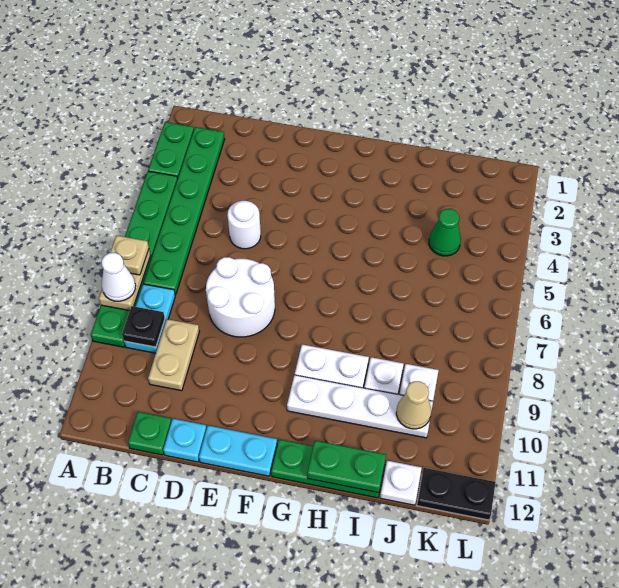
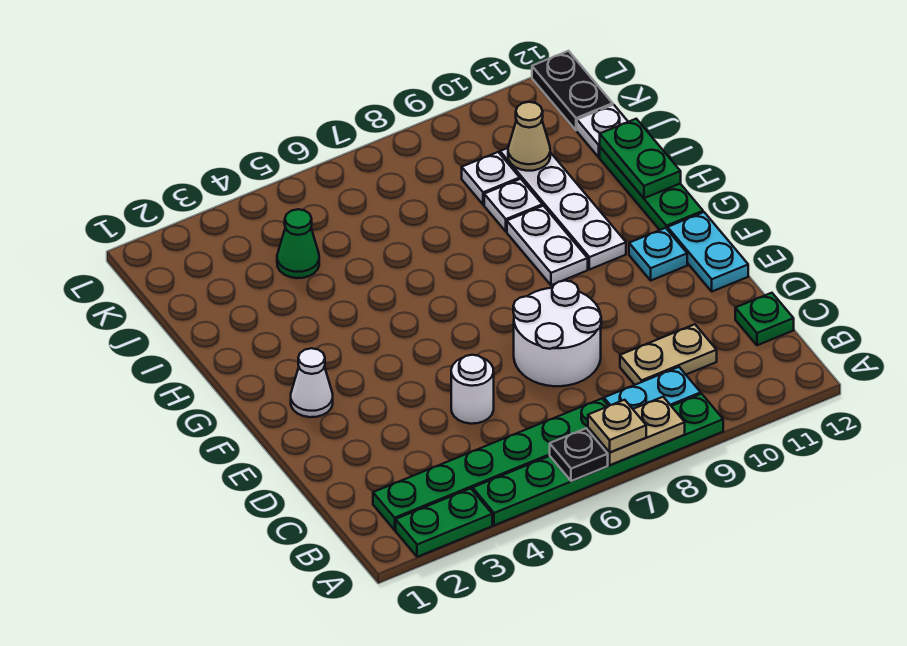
white cone A8 level 3 -> white cone F2 level 1
black plate B9 level 2 -> black plate A6 level 2
cyan plate D12 level 1 -> cyan plate F11 level 1

